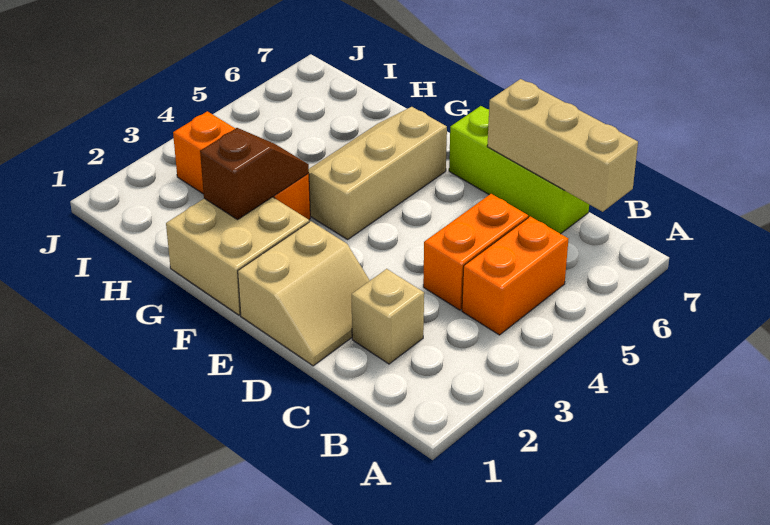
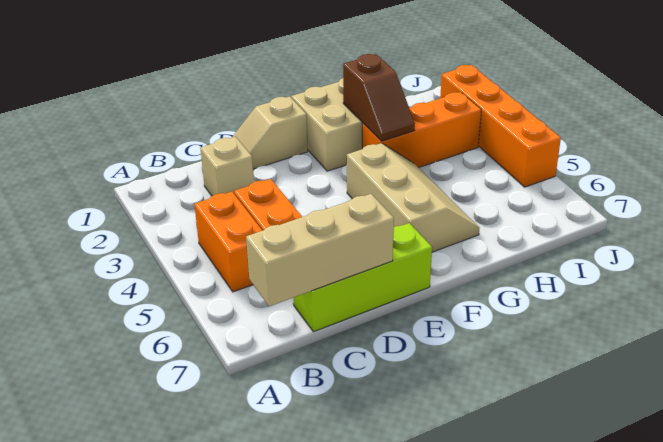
tan slope D1:E2 level 1 top E -> tan slope D1:E1 level 1 top E
none -> orange brick J2:J5 level 1

